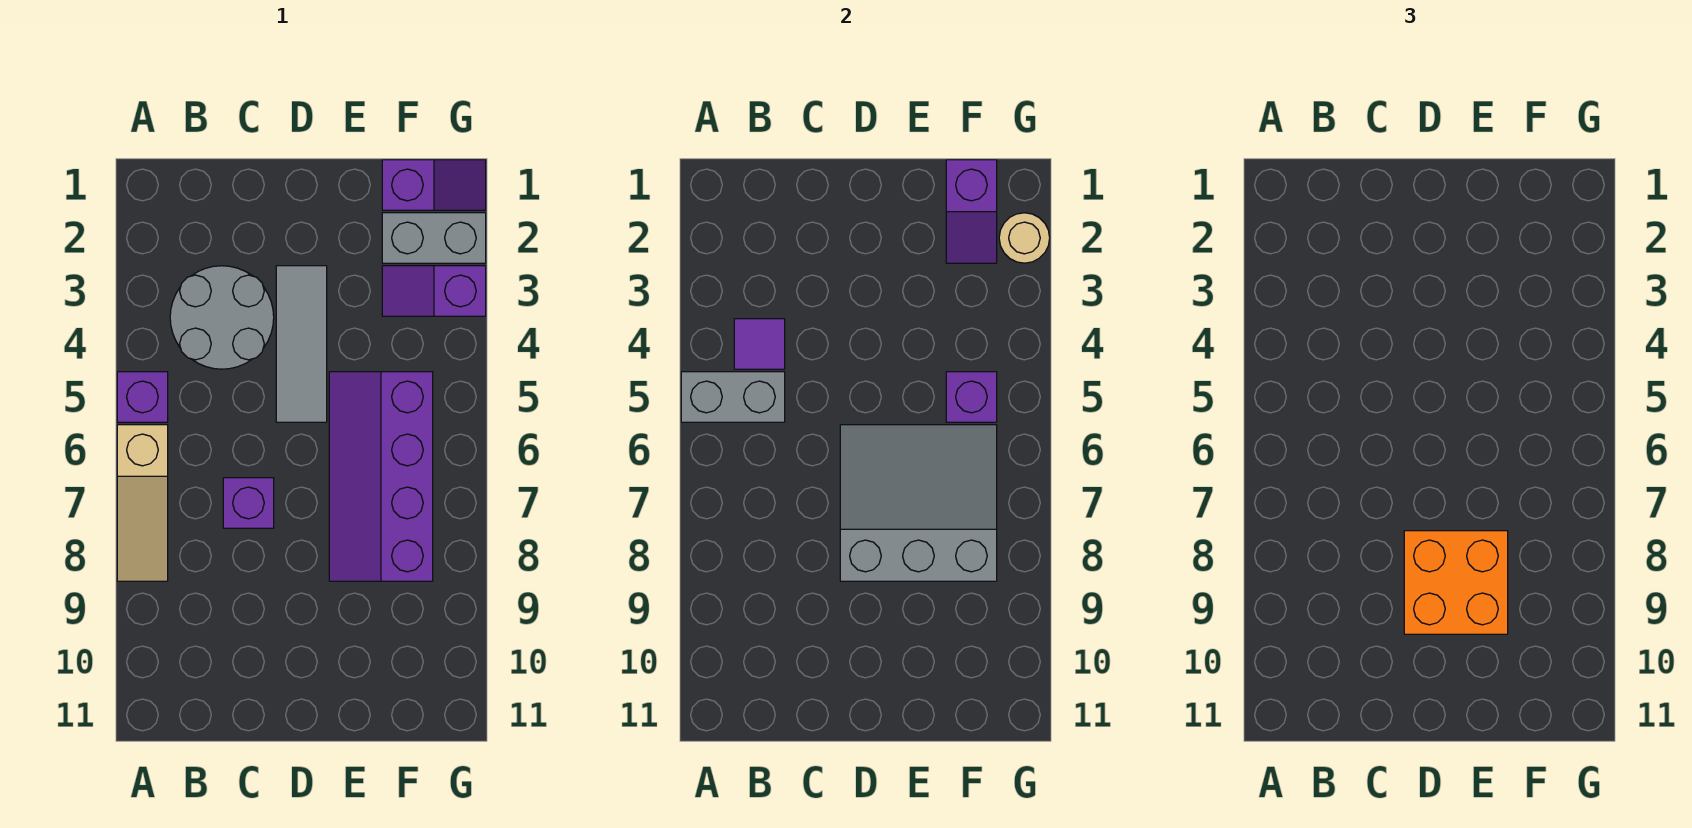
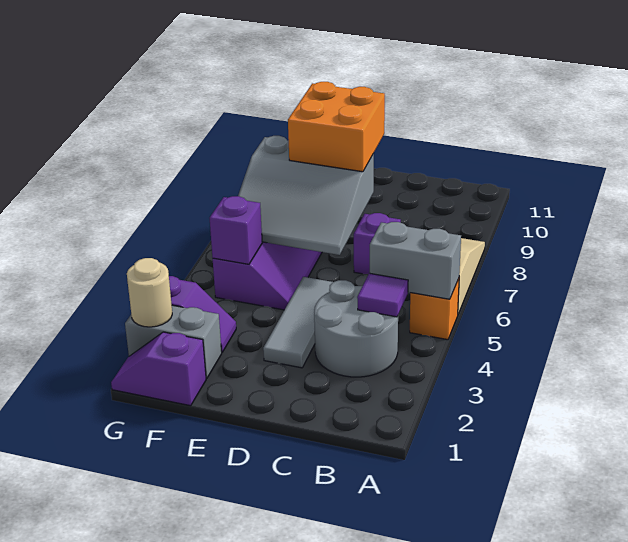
purple brick A5 level 1 -> orange brick A5 level 1
purple slope F1:F2 level 2 top 1 -> none

